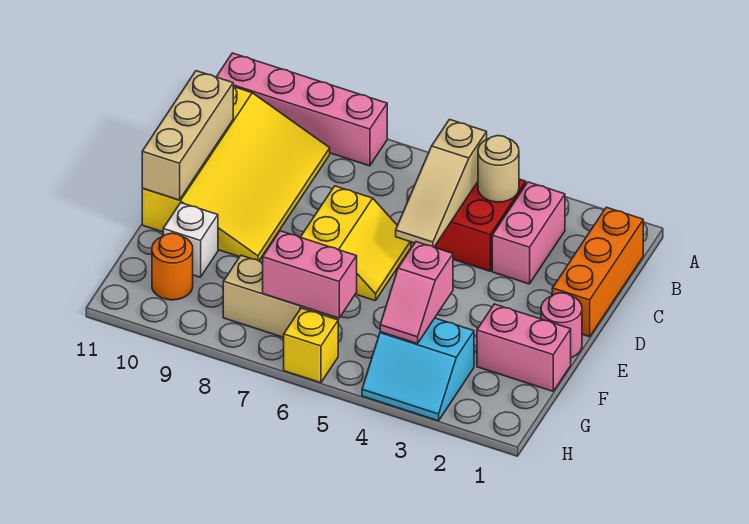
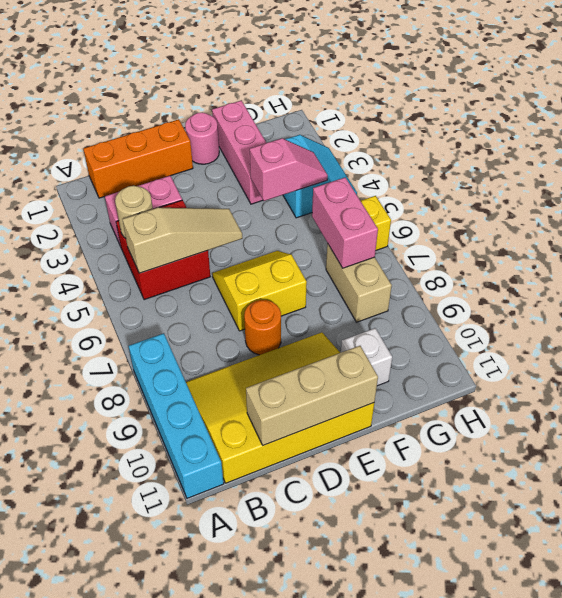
pink brick A8:A11 level 1 -> cyan brick A8:A11 level 1
pink brick F1:F2 level 1 -> pink brick F1:F3 level 1
orange round brick G10 level 1 -> orange round brick D8 level 1

